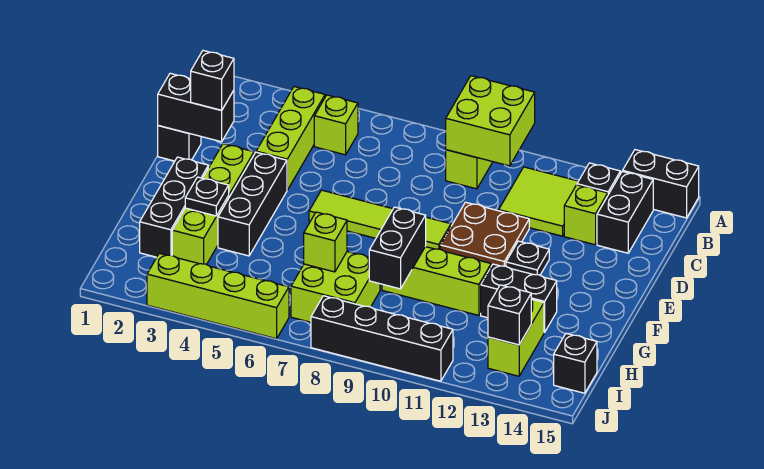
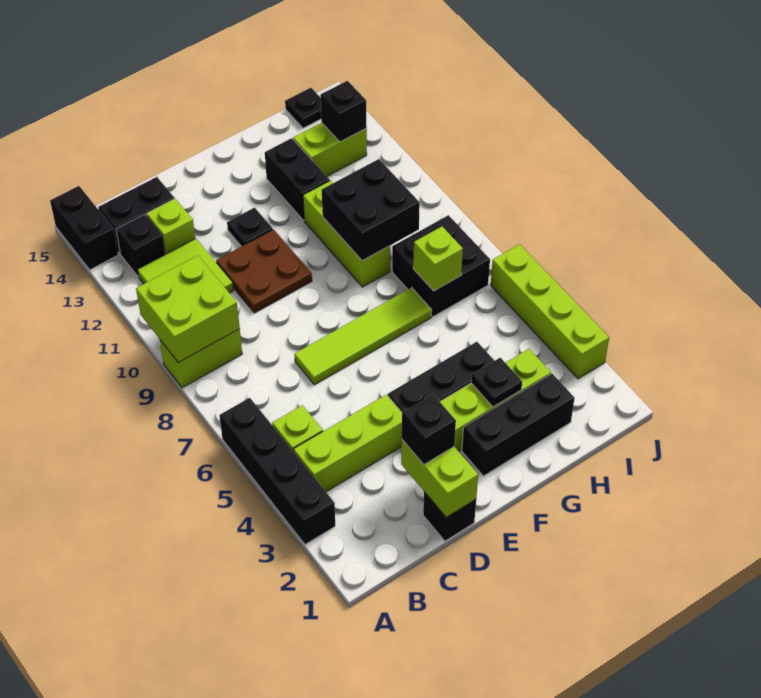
black brick D1:D2 level 2 -> lime brick D1:D2 level 2
lime tile E6:E9 level 1 -> lime tile D7:G7 level 1
black brick G9:H9 level 2 -> black brick G9:H10 level 2
lime brick H7:I8 level 1 -> black brick H7:I8 level 1
black brick I15 level 1 -> black plate I15 level 1
black brick J8:J11 level 1 -> black brick A3:A6 level 1

